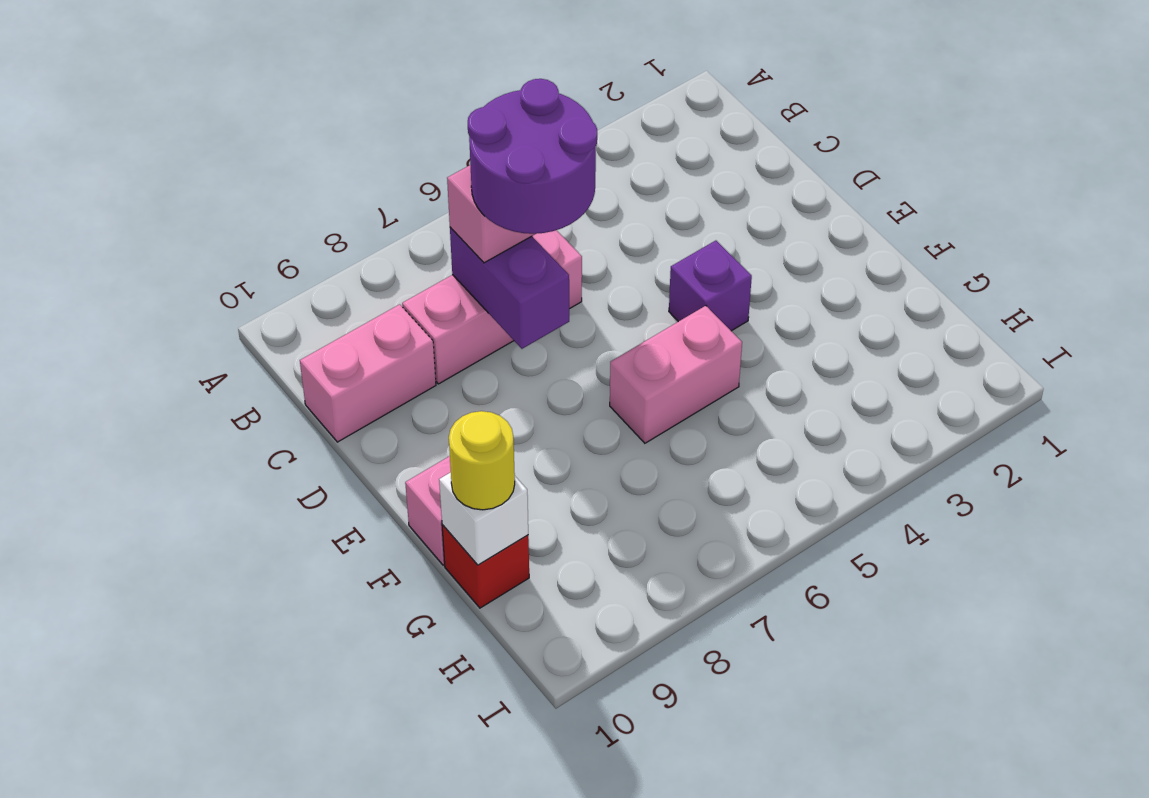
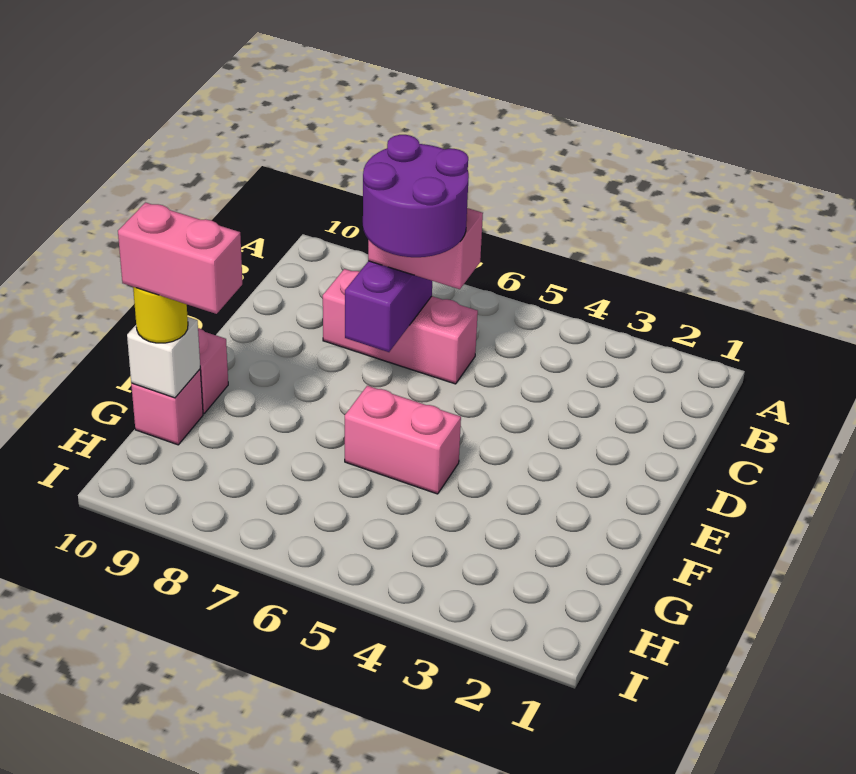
pink brick C9:C10 level 1 -> pink brick G9:G10 level 4
purple brick E4 level 1 -> none
red brick G10 level 1 -> pink brick G10 level 1

